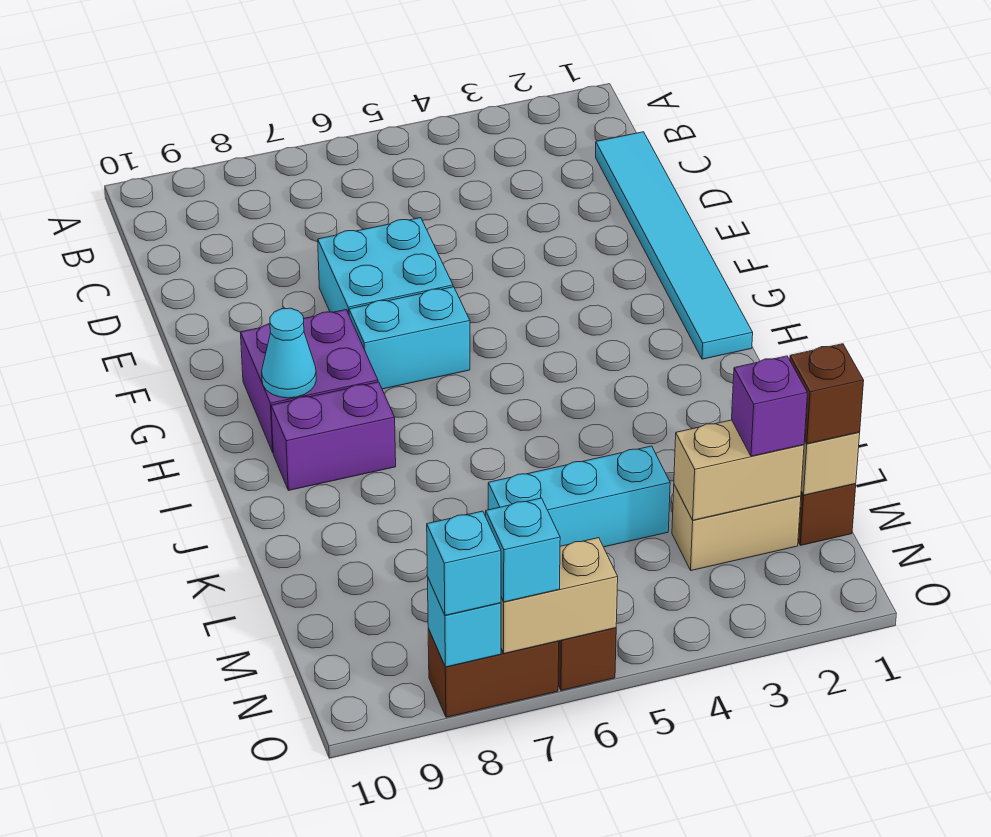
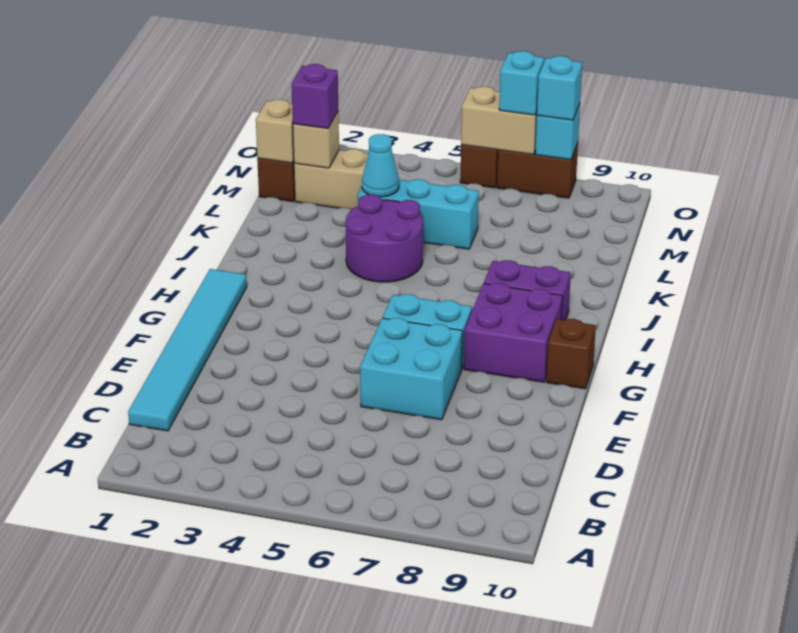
cyan cone H9 level 2 -> cyan cone L4 level 2
none -> purple round brick J4:K5 level 1
brown brick M1 level 3 -> brown brick G10 level 1
tan brick M2:M3 level 2 -> tan brick M2 level 2

